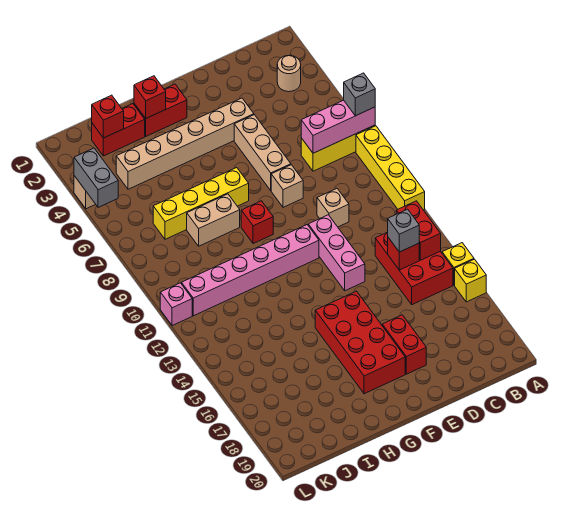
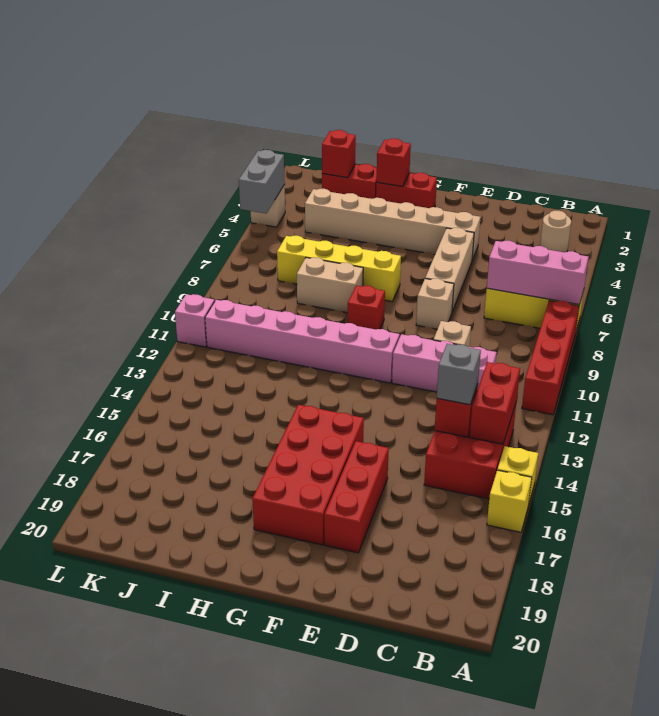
grey brick A7 level 3 -> none
yellow brick A8:A11 level 1 -> red brick A8:A11 level 1
pink brick E11:E13 level 1 -> pink brick C11:E11 level 1
red brick E17:E18 level 1 -> red brick E16:E18 level 1

